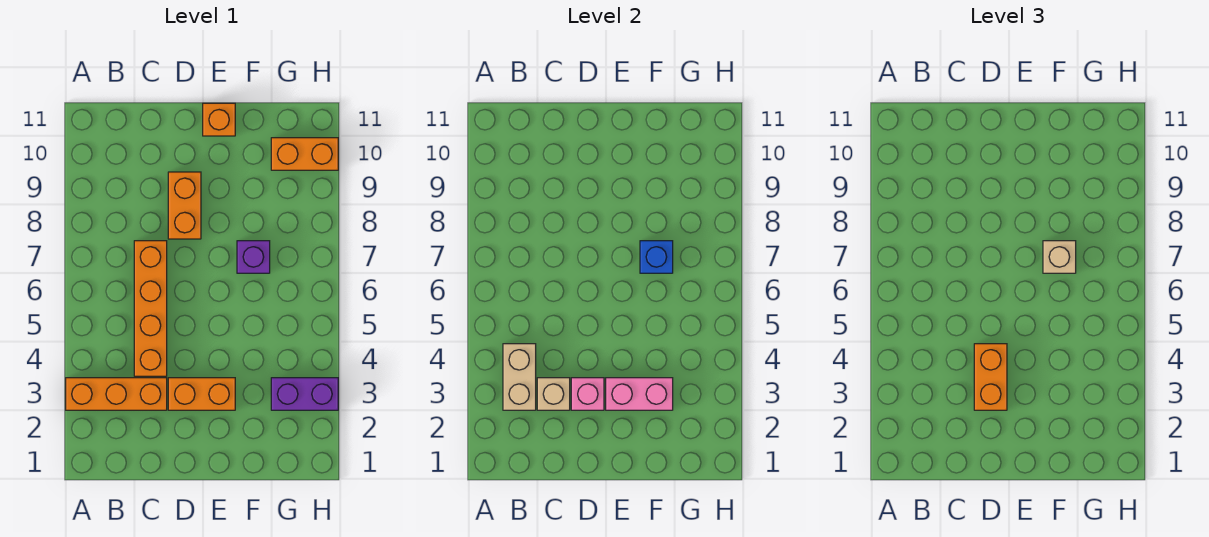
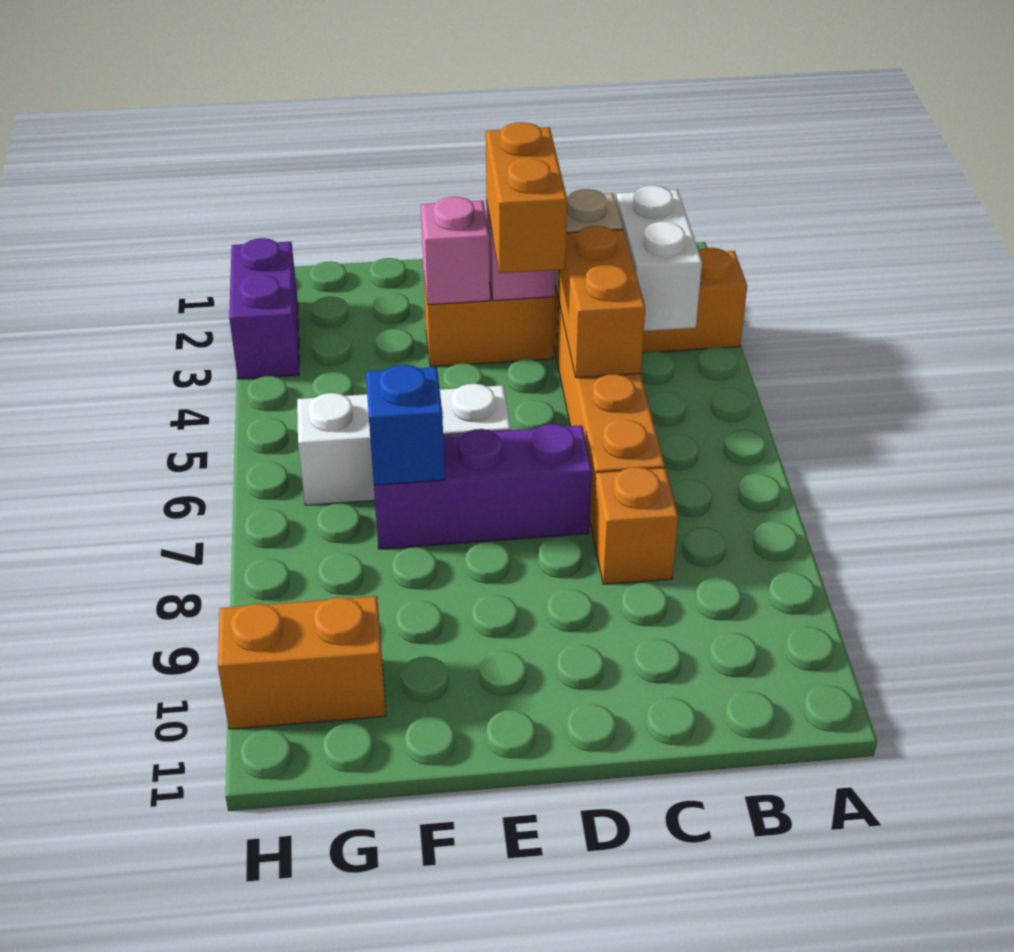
tan brick B3:B4 level 2 -> white brick B3:B4 level 2
orange brick D8:D9 level 1 -> orange brick C4:C5 level 2
pink brick E3:F3 level 2 -> pink brick E3 level 2
none -> white brick E6:G6 level 1
orange brick E11 level 1 -> orange brick C8 level 1
purple brick F7 level 1 -> purple brick D7:F7 level 1
tan brick F7 level 3 -> none
purple brick G3:H3 level 1 -> purple brick H2:H3 level 1

